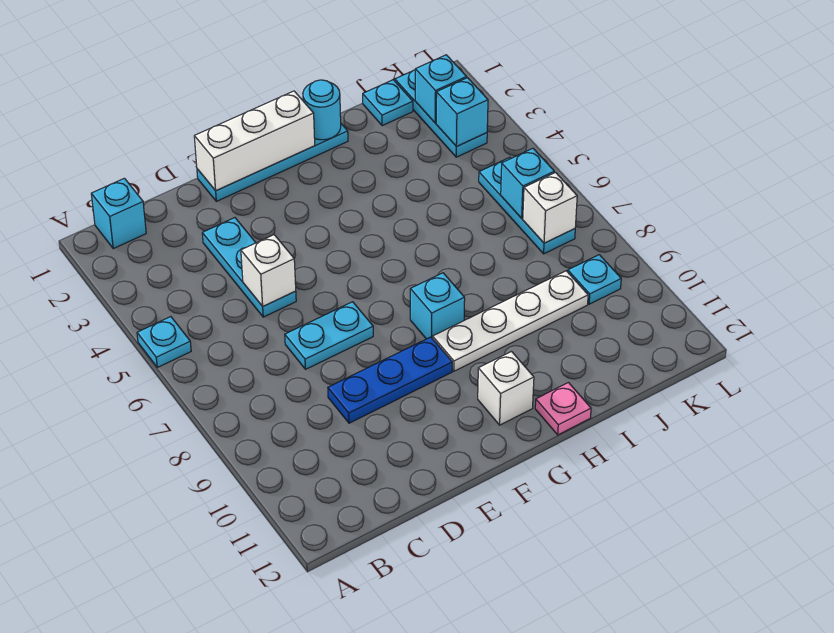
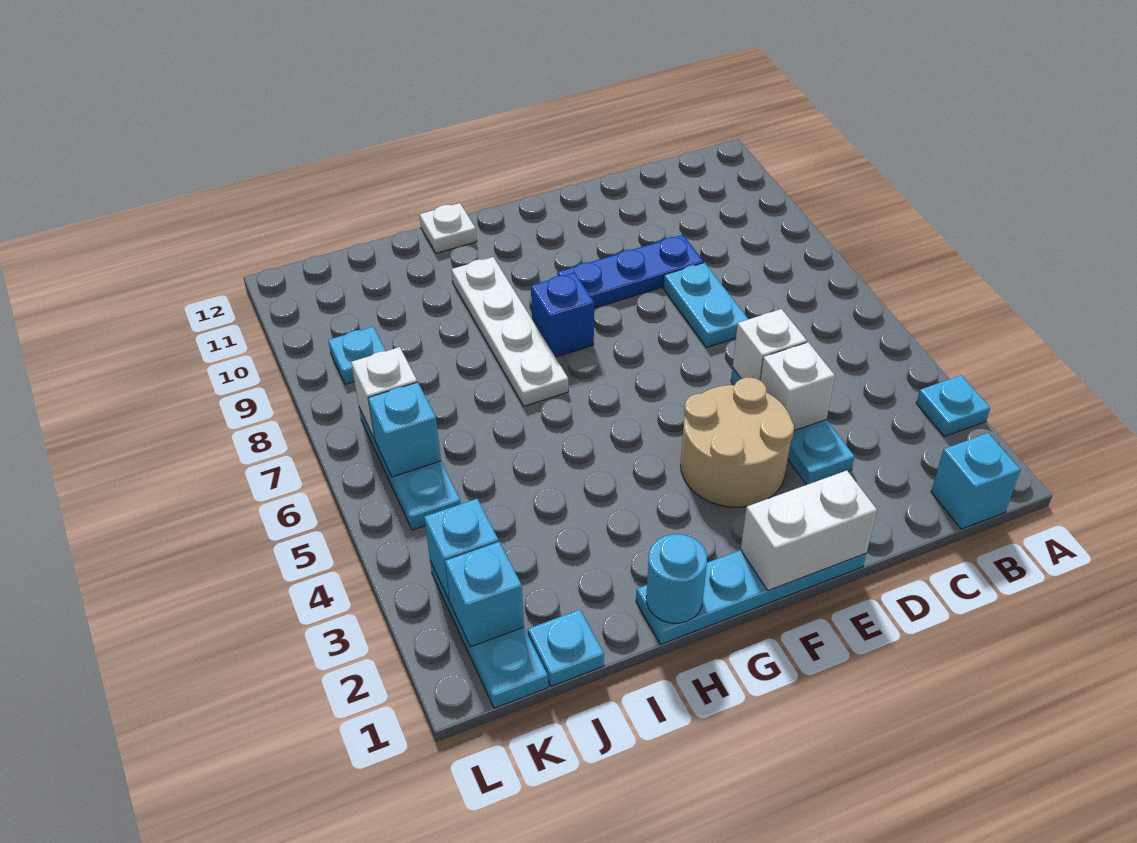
cyan plate A5 level 1 -> cyan plate A3 level 1
cyan plate D7:E7 level 1 -> cyan plate D7:D8 level 1
white brick E1:G1 level 2 -> white brick E1:F1 level 2
none -> tan round brick E3:F4 level 1
cyan brick G8 level 1 -> blue brick G8 level 1
white plate G9:J9 level 1 -> white plate H7:H10 level 1
white brick G11 level 1 -> white brick D4 level 2
pink plate H12 level 1 -> white plate H12 level 1

